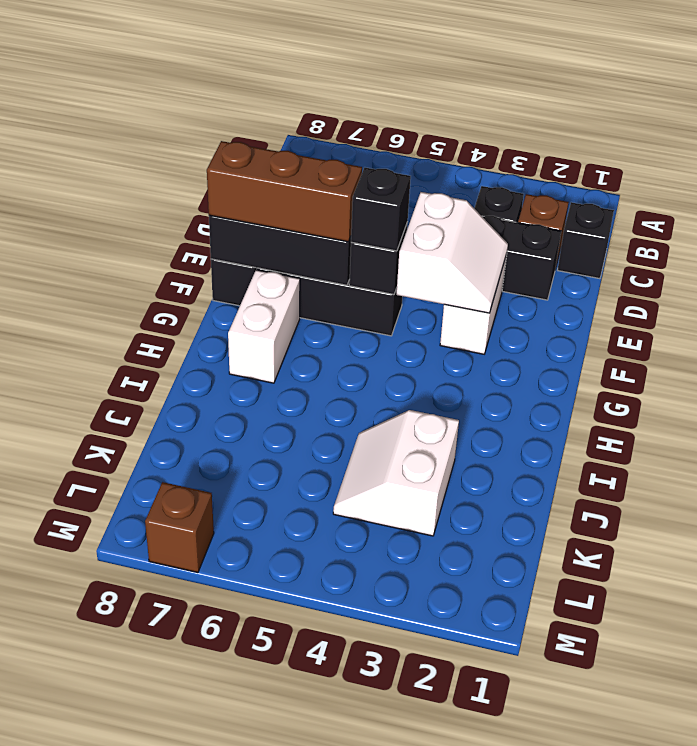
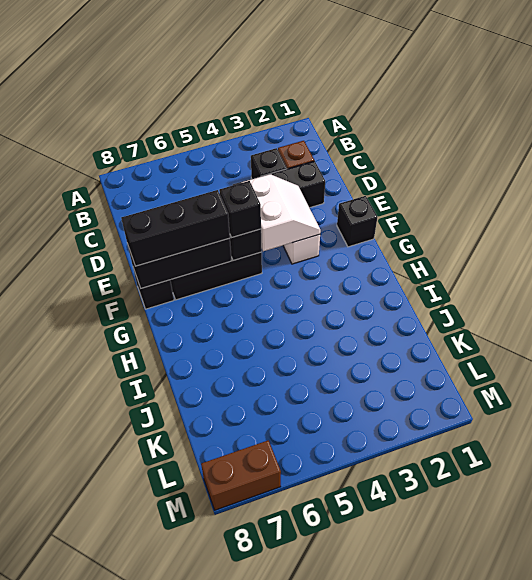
black brick C1 level 1 -> black brick F1 level 1
brown brick F6:F8 level 3 -> black brick F6:F8 level 3
white brick G7:H7 level 1 -> none
white slope J3:K4 level 1 top 3 -> none
brown brick M7 level 1 -> brown brick M7:M8 level 1

